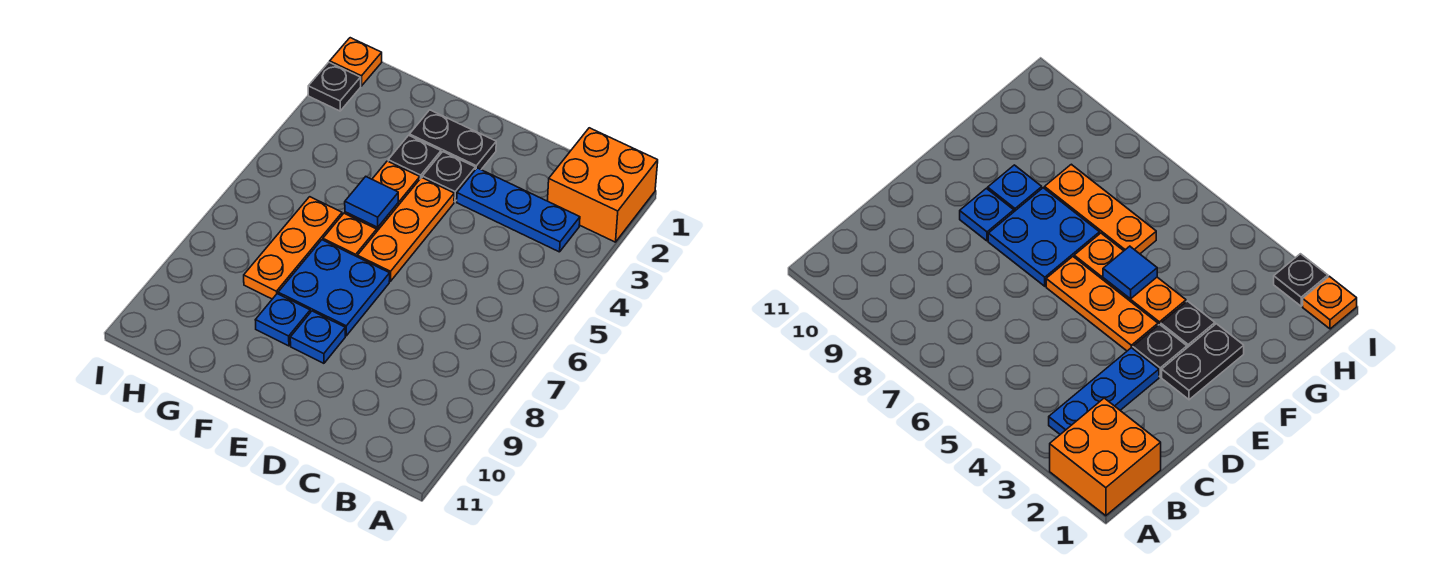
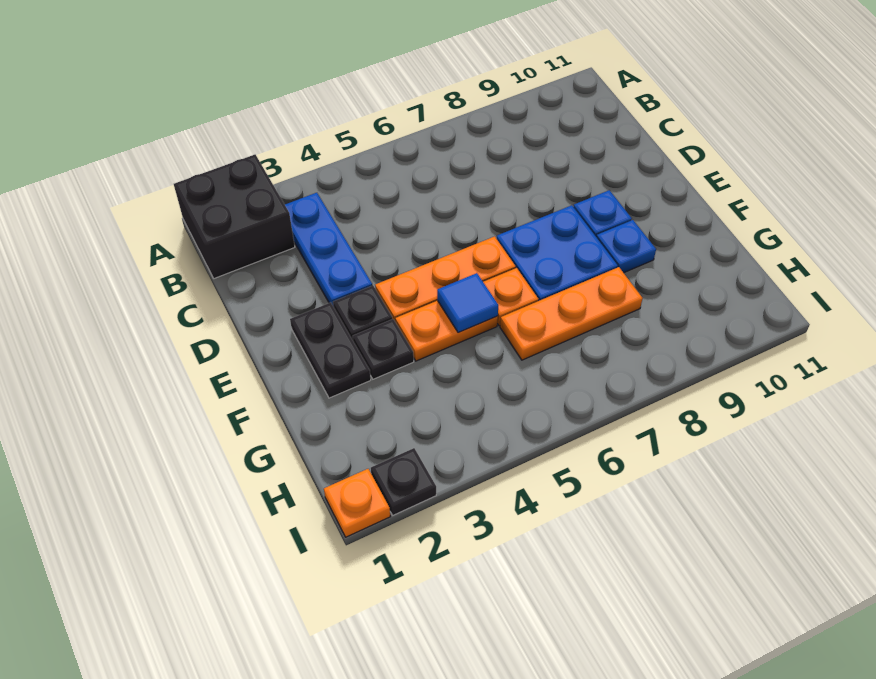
orange brick A1:B2 level 1 -> black brick A1:B2 level 1

